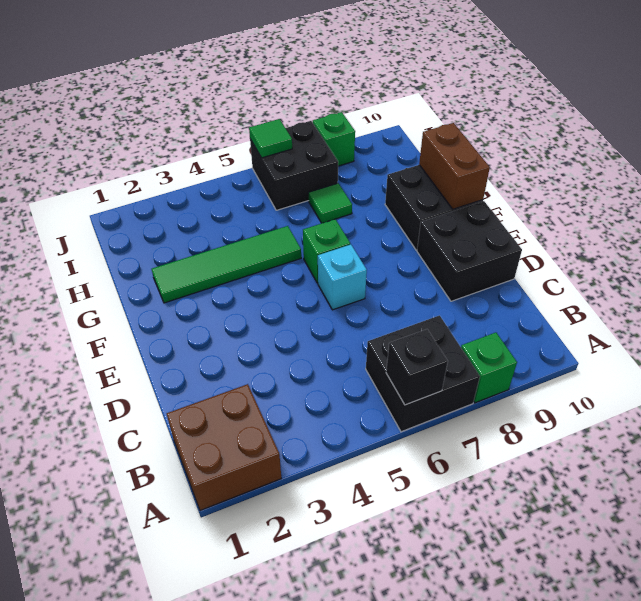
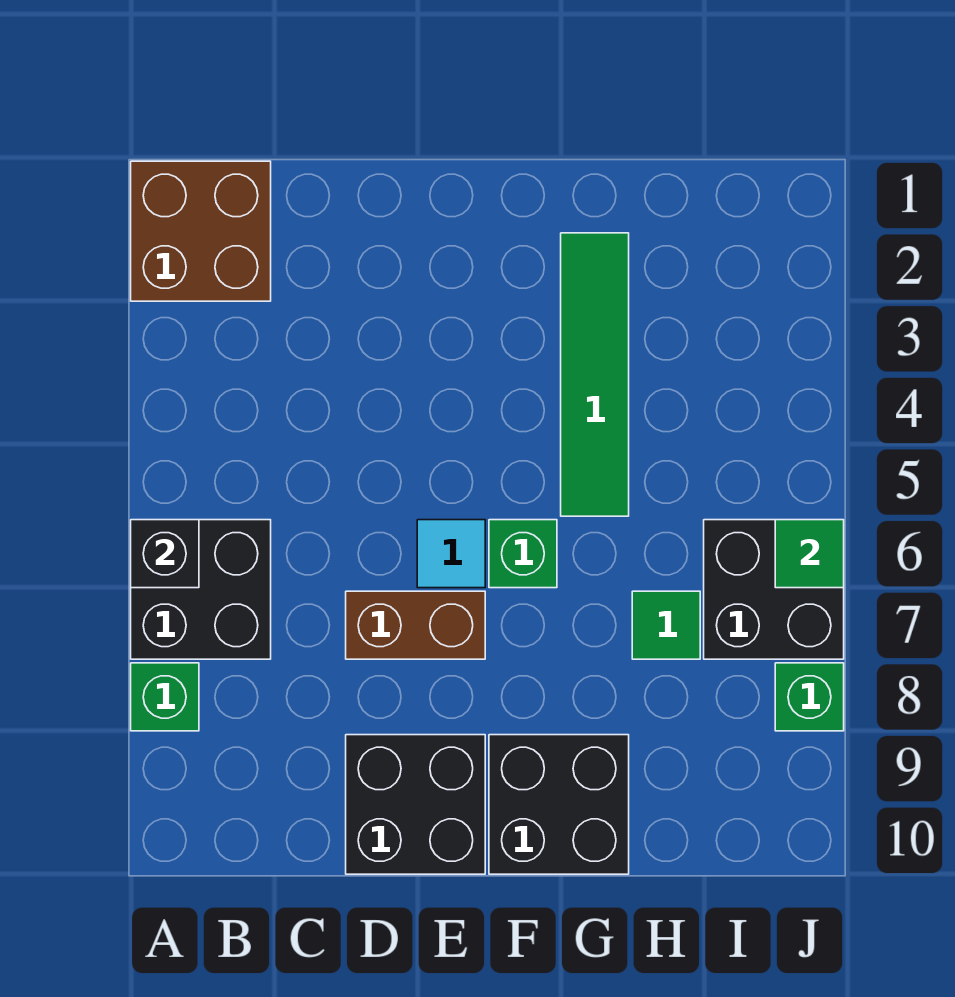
cyan brick E6 level 1 -> cyan tile E6 level 1
brown brick F10:G10 level 2 -> brown brick D7:E7 level 1

